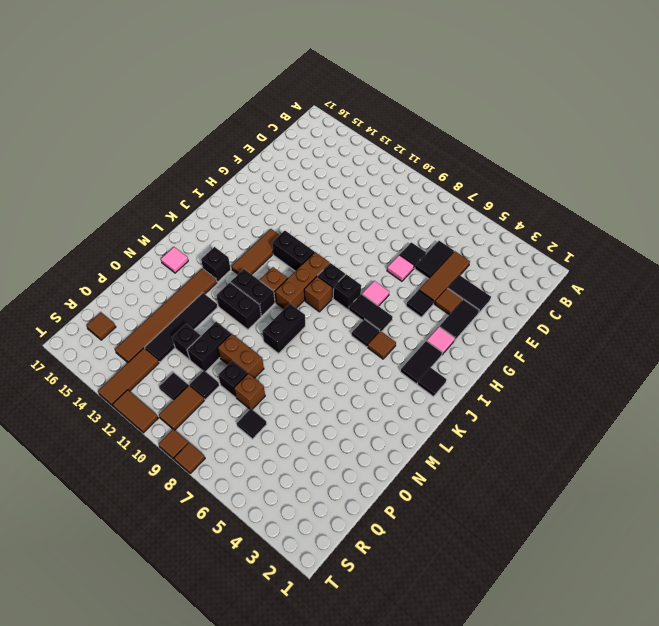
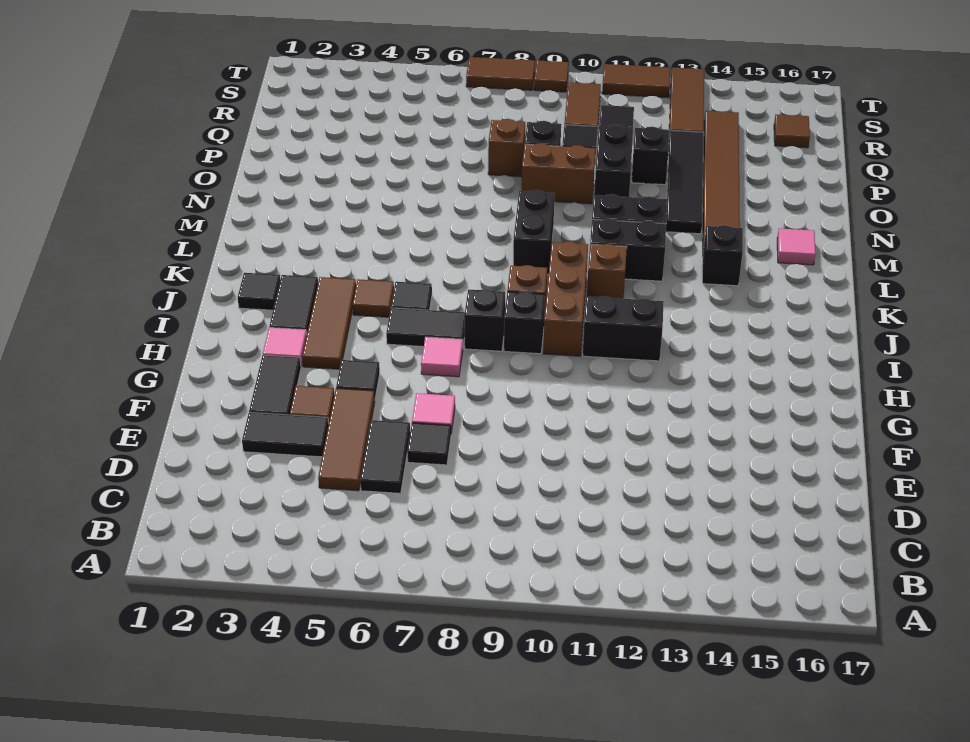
brown tile I13:K13 level 1 -> brown tile H4:J4 level 1
black tile Q7 level 1 -> none
brown tile T8 level 1 -> brown tile T7:T8 level 1

